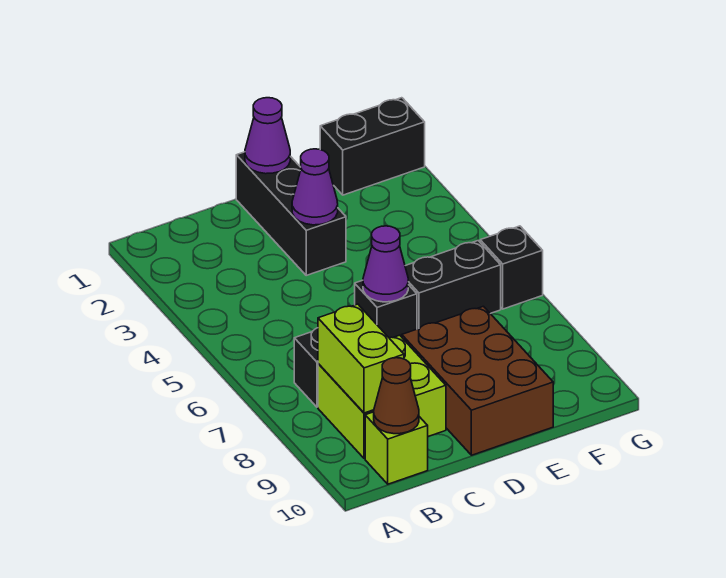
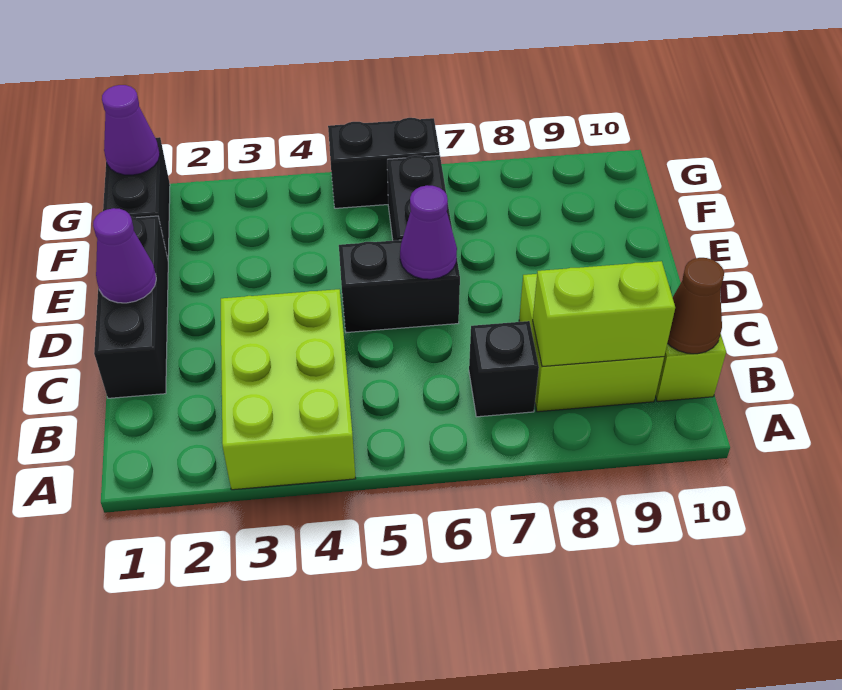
none -> lime brick A3:C4 level 1
black brick D1:D3 level 1 -> black brick C1:E1 level 1
purple cone D3 level 2 -> purple cone G1 level 2
black brick D6 level 1 -> black brick D5:D6 level 1
brown brick D8:E10 level 1 -> none
black brick G6 level 1 -> black brick G5:G6 level 1

